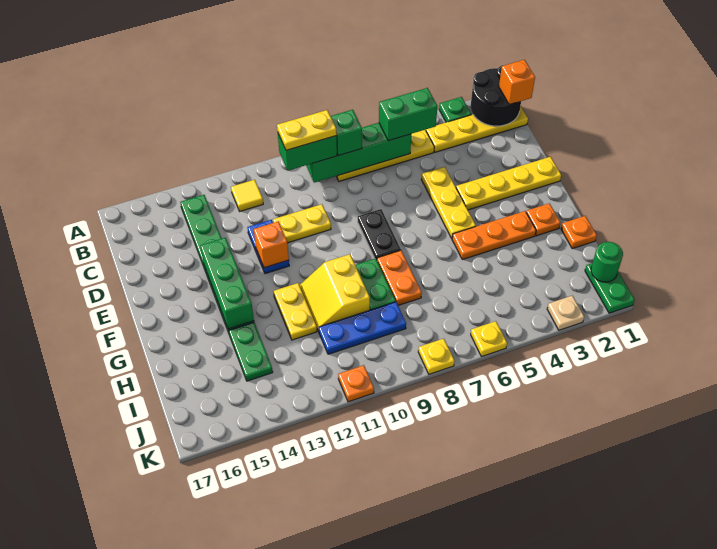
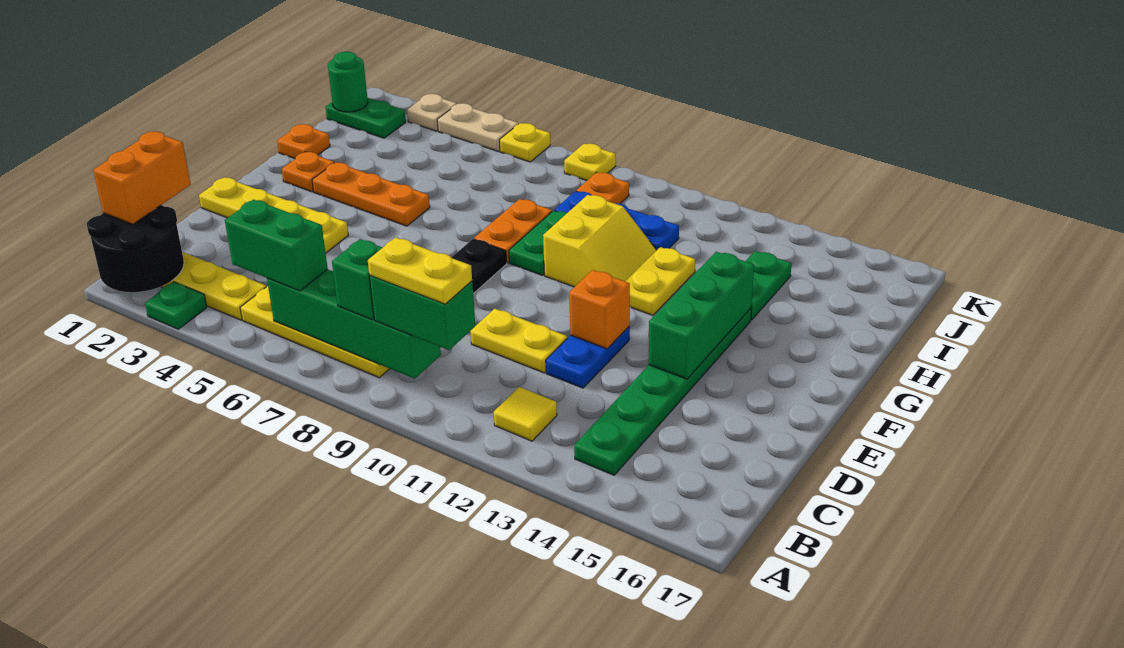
orange brick B1 level 3 -> orange brick B1:C1 level 3
yellow plate D5:F5 level 1 -> none
green plate J1:K1 level 1 -> green plate J1:J2 level 1
none -> tan plate K4:K5 level 1
orange plate K11 level 1 -> orange plate J9 level 1

